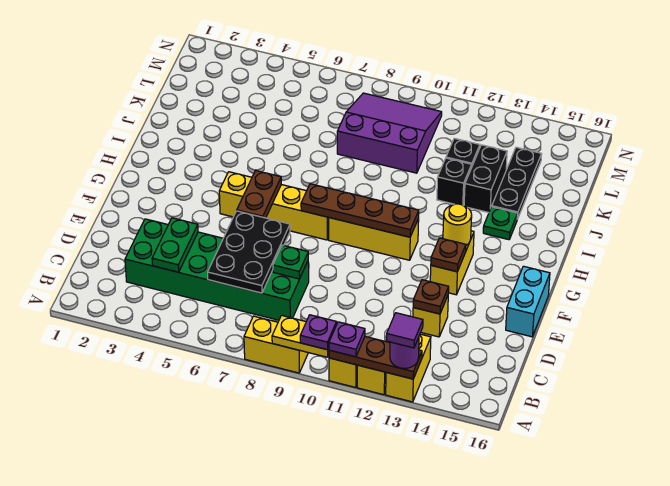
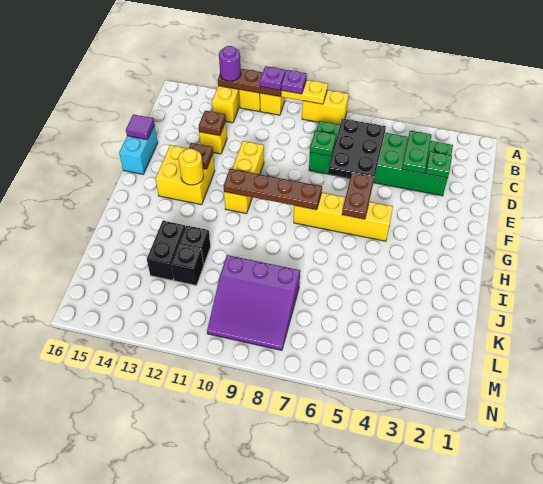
purple tile A13 level 4 -> purple tile E16 level 2
yellow brick F13:G13 level 1 -> yellow brick F13:G14 level 1
yellow brick G9:G11 level 1 -> yellow brick E11:G11 level 1
green plate I14 level 1 -> green plate D3 level 2
black plate J14:L14 level 1 -> none

